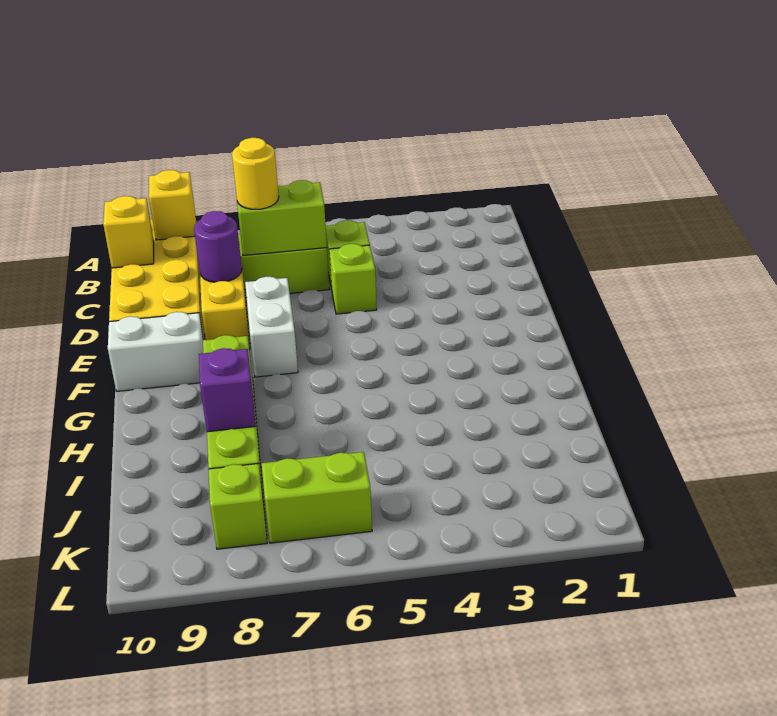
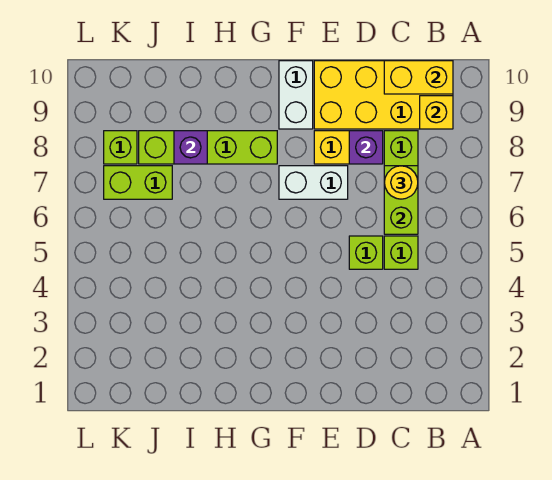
yellow brick C10 level 2 -> yellow brick B10:C10 level 2
purple round brick D8 level 2 -> purple brick D8 level 2
lime brick K6:K7 level 1 -> lime brick J7:K7 level 1

